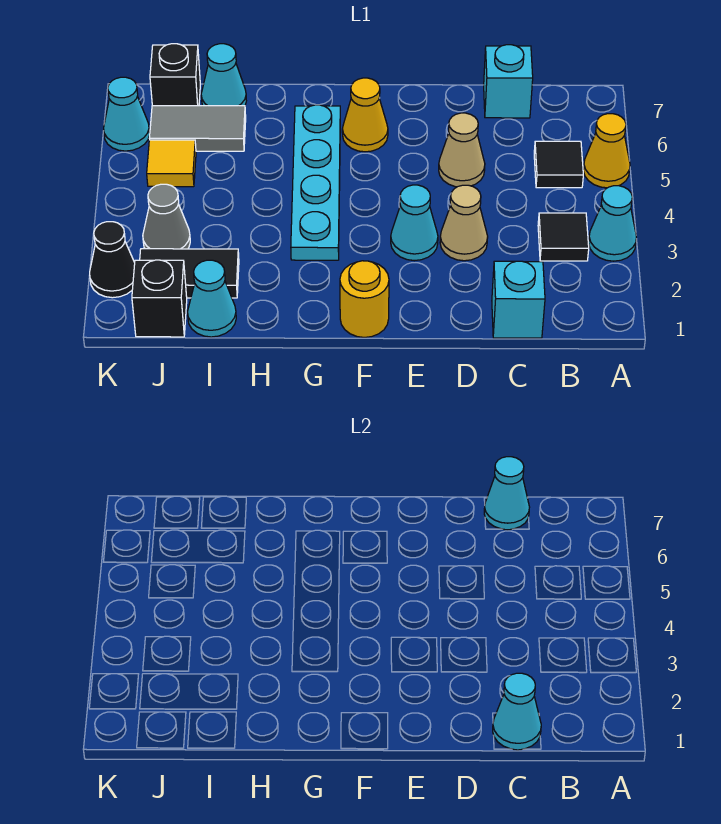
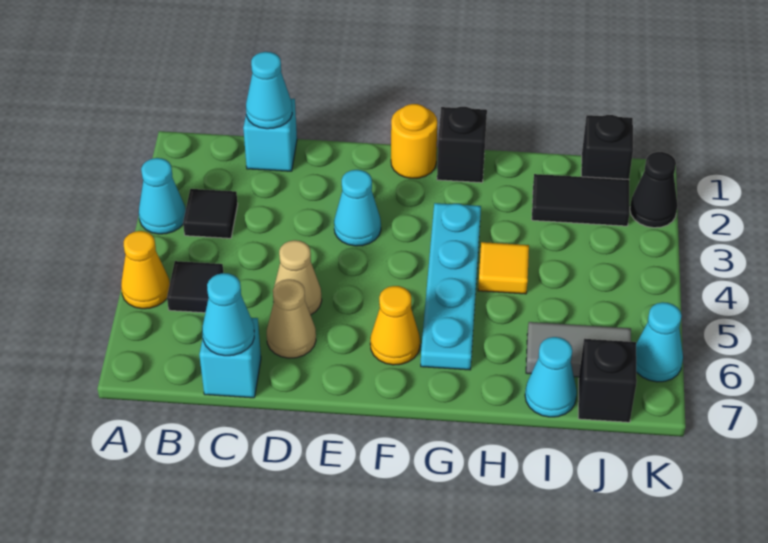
tan cone D3 level 1 -> tan cone D6 level 1
none -> black brick G1 level 1
cyan cone I1 level 1 -> none
grey cone J3 level 1 -> none
yellow tile J5 level 1 -> yellow tile H4 level 1

